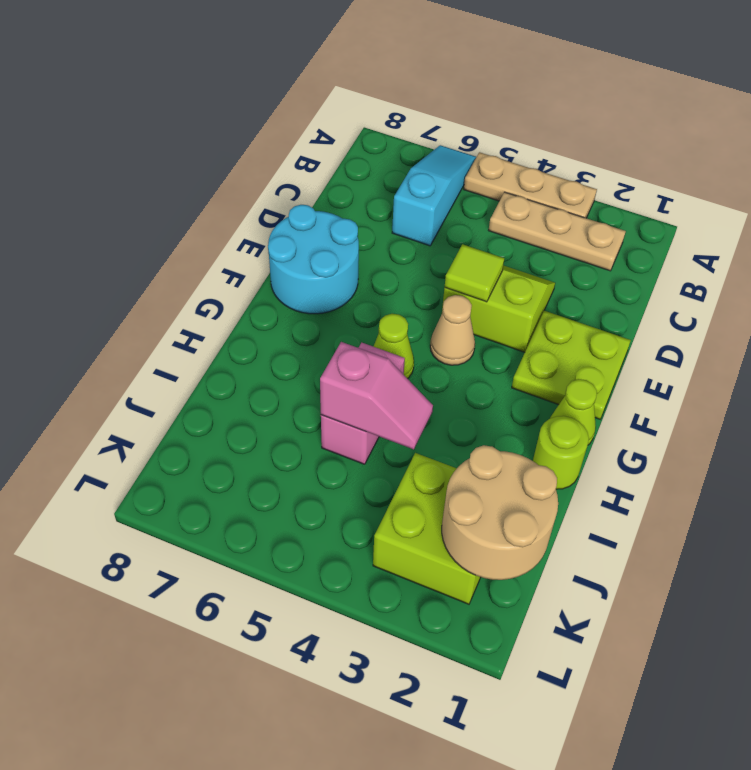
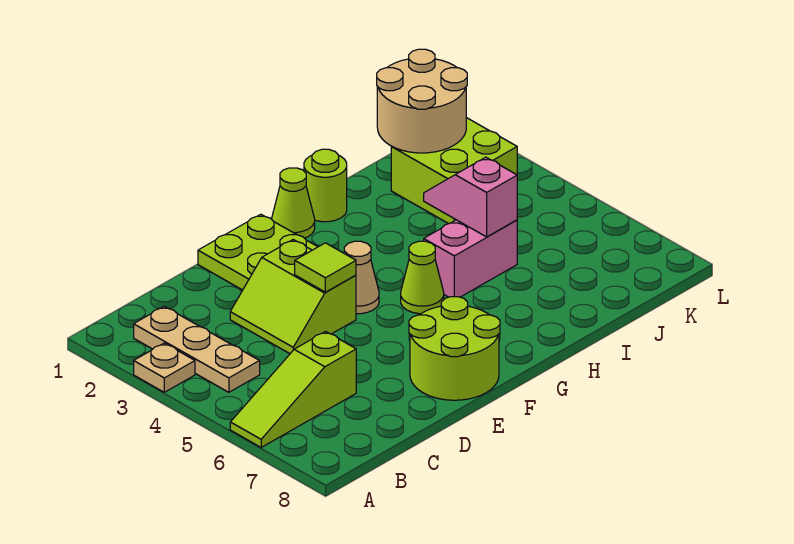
tan plate A3:A5 level 1 -> tan plate A3 level 1
cyan slope A6:C6 level 1 top C -> lime slope A6:C6 level 1 top C
cyan round brick E7:F8 level 1 -> lime round brick E7:F8 level 1

